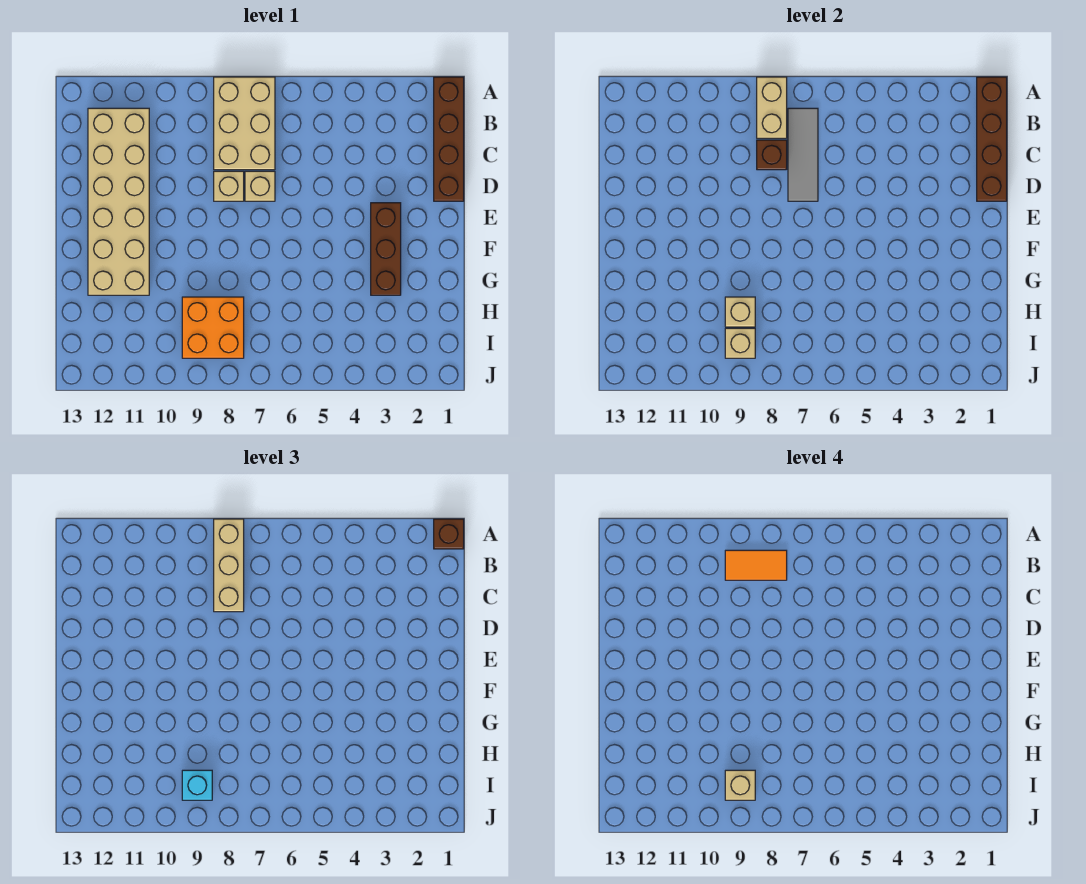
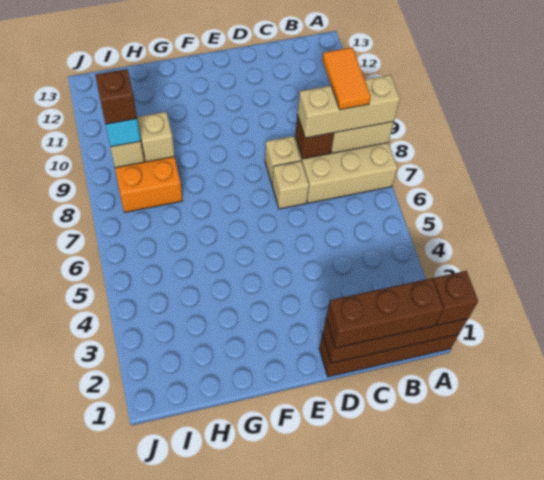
grey tile B7:D7 level 2 -> none
tan brick B11:G12 level 1 -> none
brown brick E3:G3 level 1 -> brown brick B1:D1 level 3
tan brick I9 level 4 -> brown brick I9 level 4

